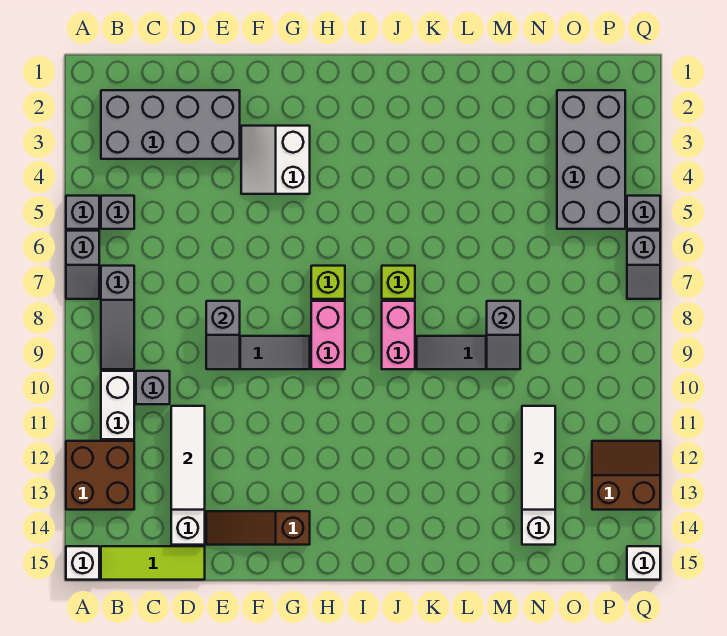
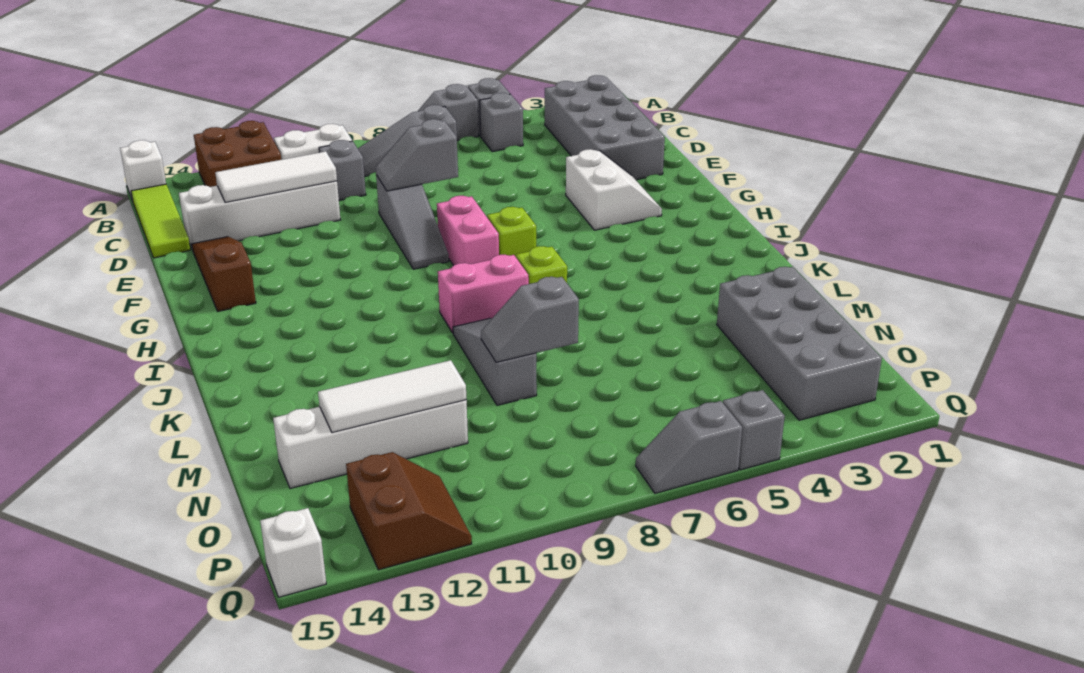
white slope F3:G4 level 1 top G -> white slope F3:G4 level 1 top 4
pink brick H8:H9 level 1 -> pink brick G8:H8 level 1
grey brick O2:P5 level 1 -> grey brick M2:P3 level 1

